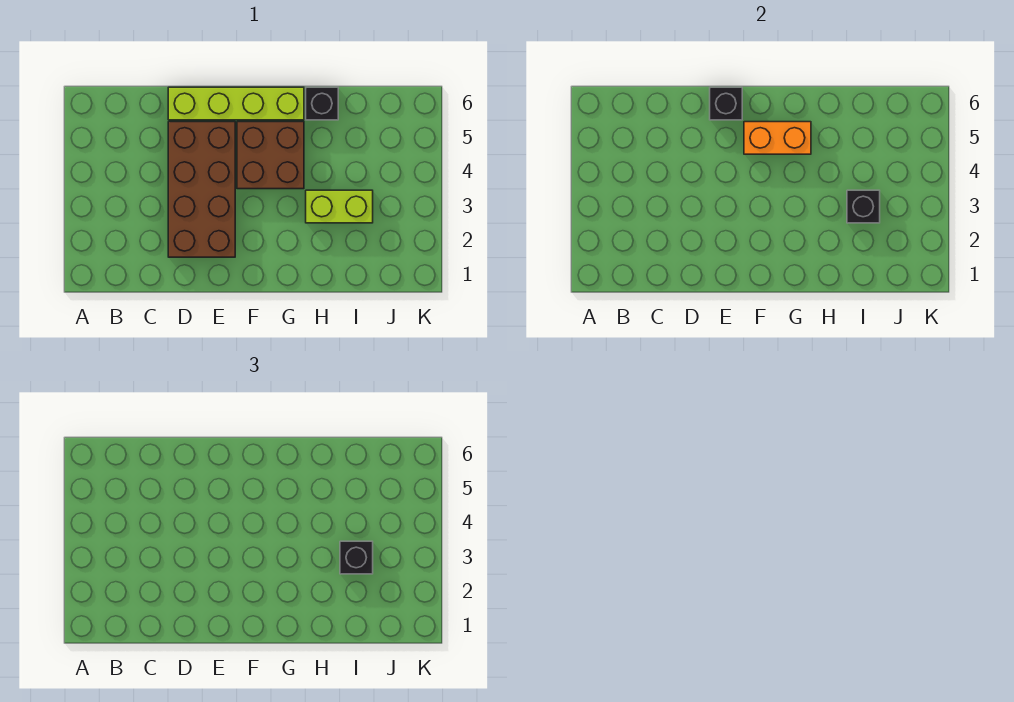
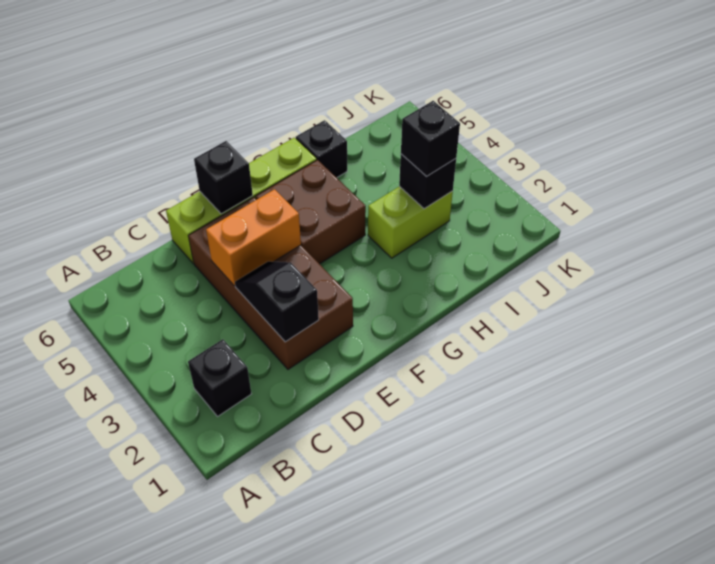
none -> black brick B2 level 1
none -> black slope D2:D3 level 2 top 2
orange brick F5:G5 level 2 -> orange brick D4:E4 level 2

